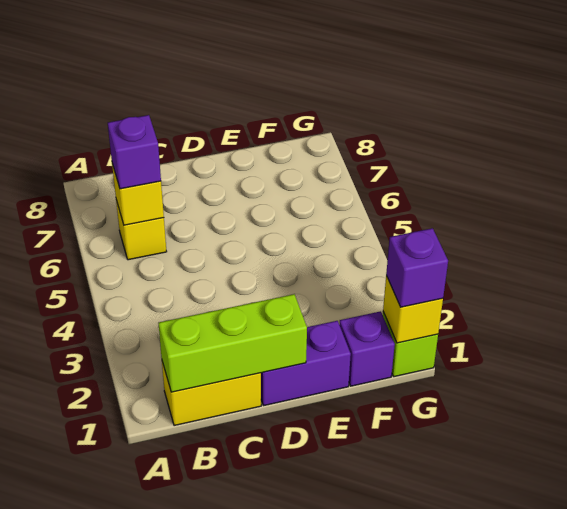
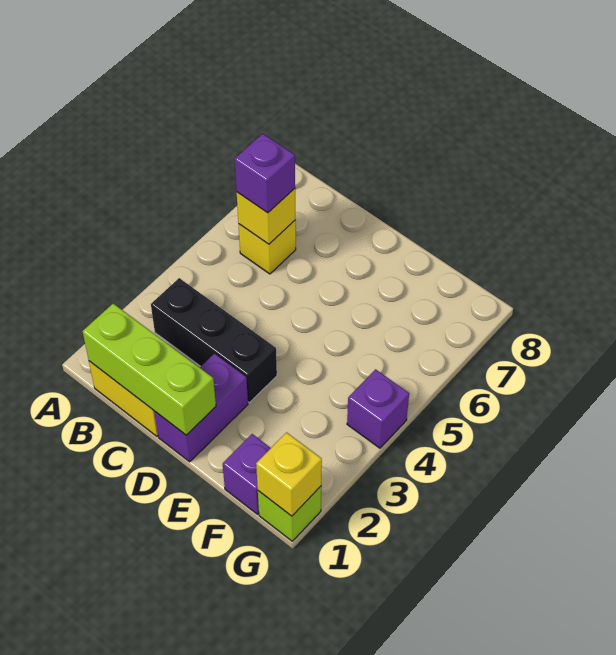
none -> black brick B3:D3 level 1
purple brick D1:E1 level 1 -> purple brick D1:D2 level 1
purple brick G1 level 3 -> purple brick G4 level 1

